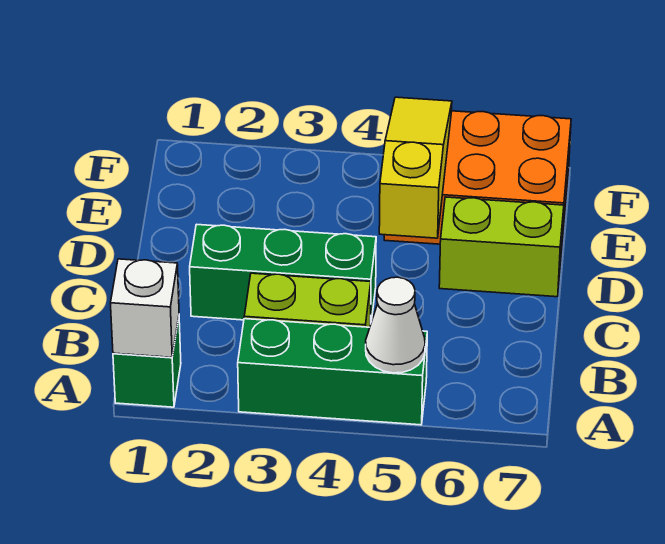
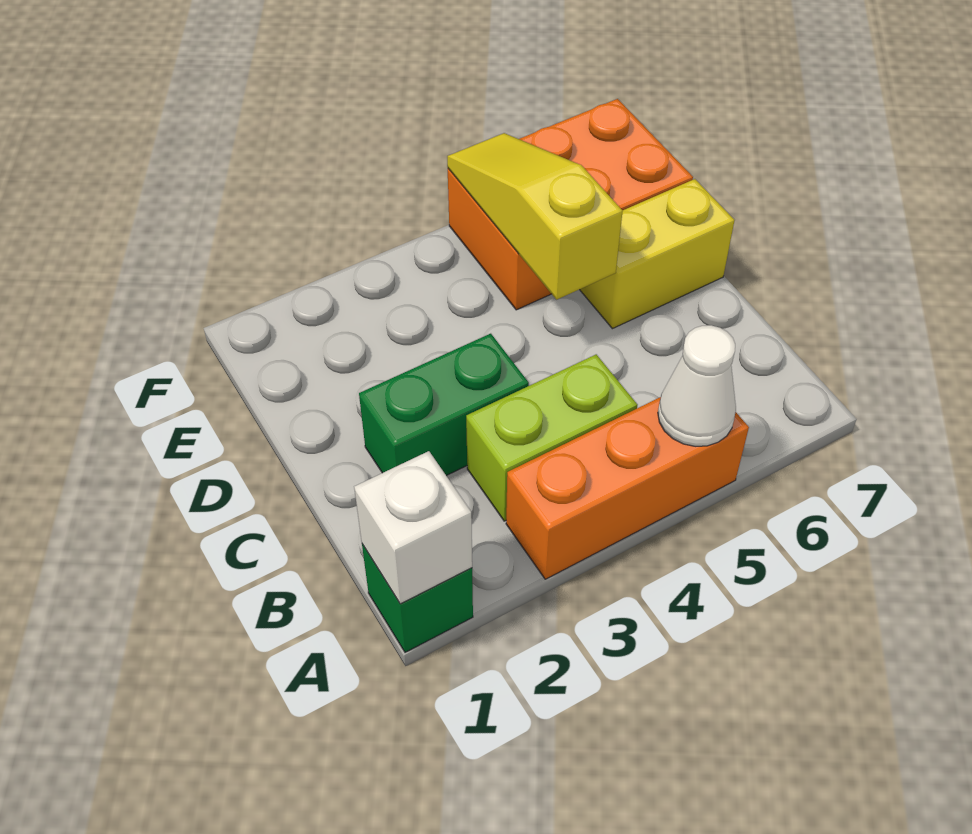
green brick A3:A5 level 1 -> orange brick A3:A5 level 1
green brick C2:C4 level 1 -> green brick C2:C3 level 1
lime brick D6:D7 level 1 -> yellow brick D6:D7 level 1

